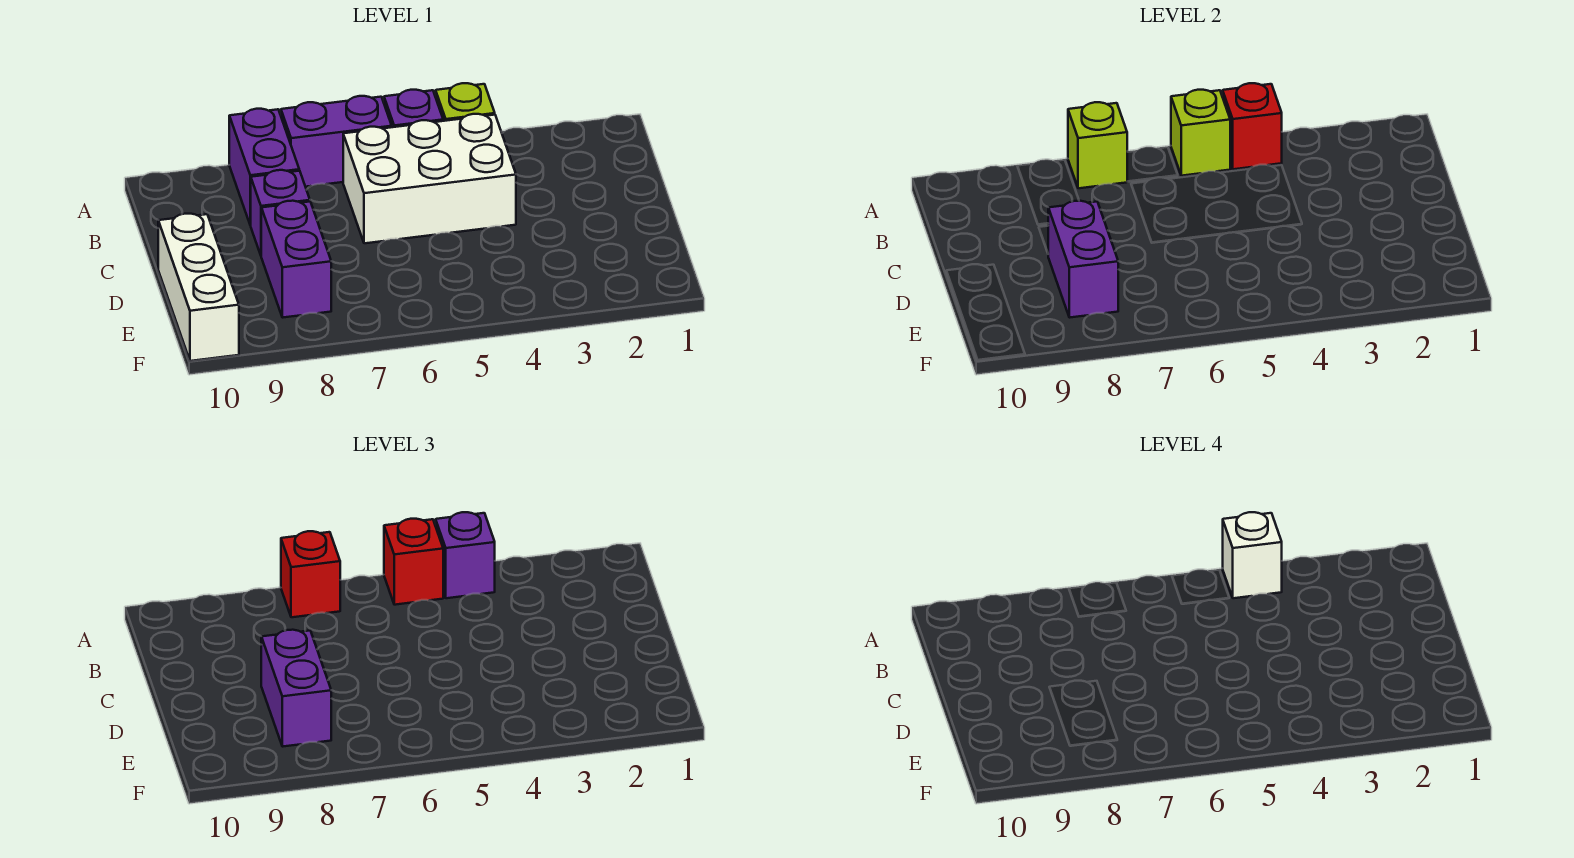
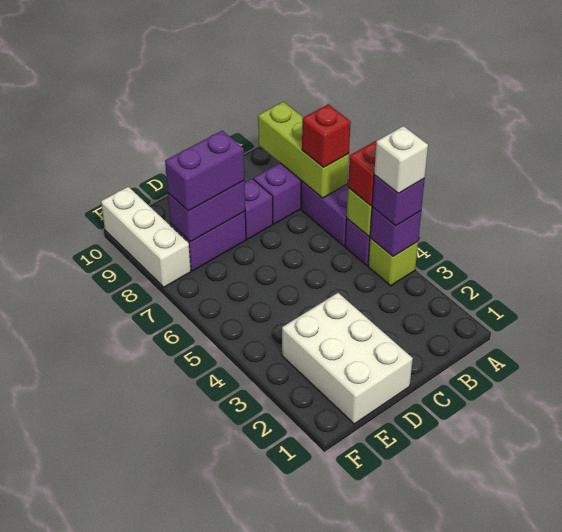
red brick A4 level 2 -> purple brick A4 level 2
lime brick A7 level 2 -> lime brick A7:A9 level 2
white brick B4:C6 level 1 -> white brick D1:E3 level 1
white brick D10:F10 level 1 -> white brick F8:F10 level 1

